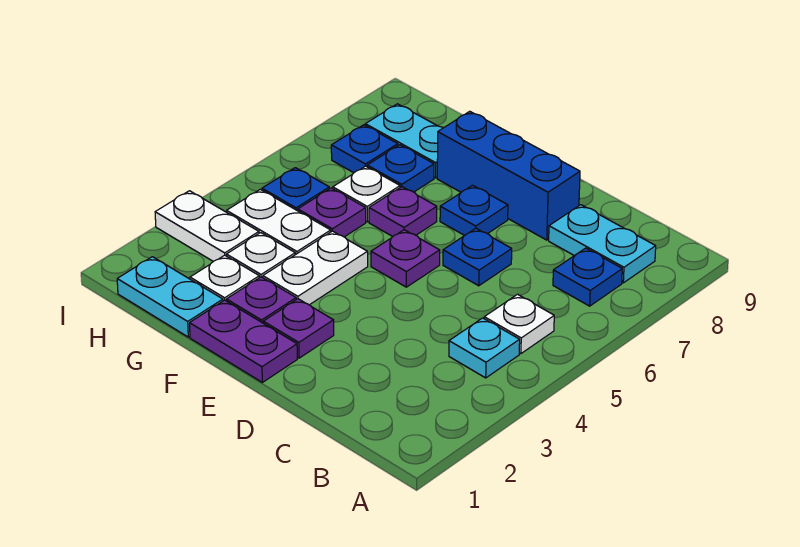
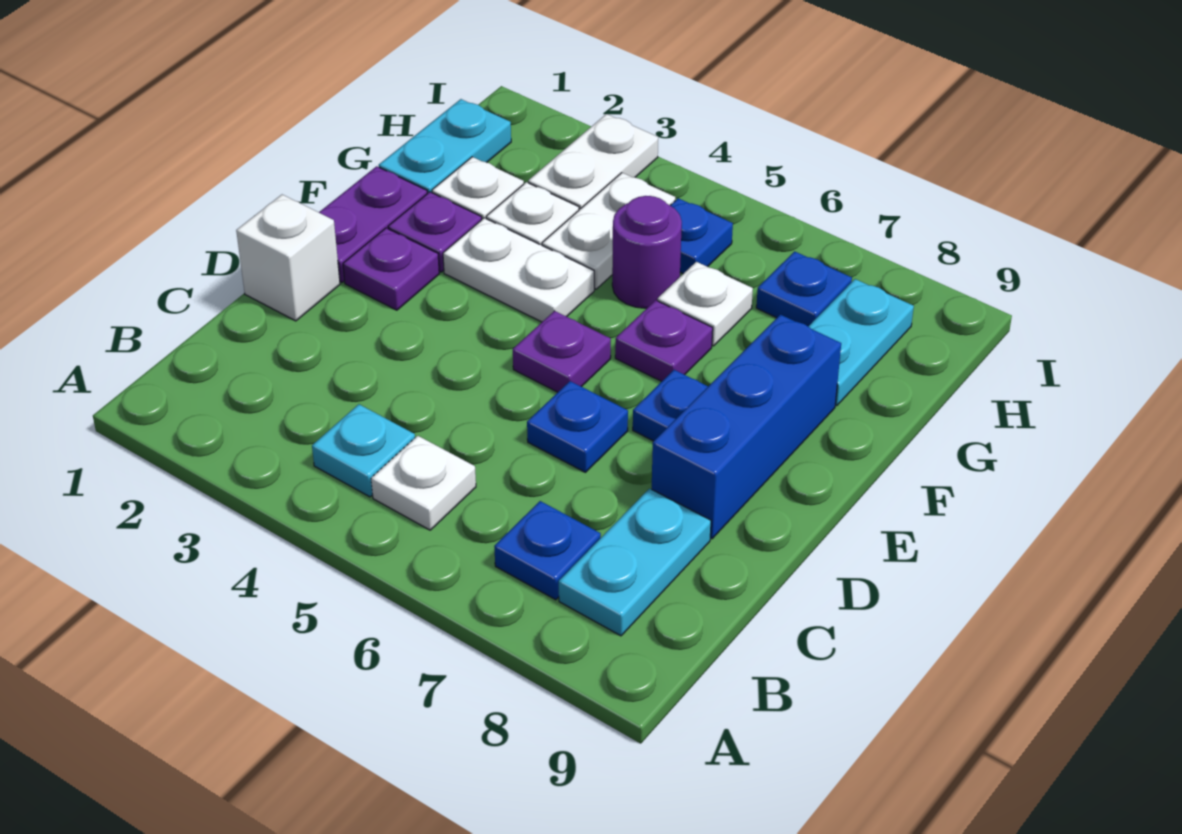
none -> white brick D1 level 1
purple plate G5 level 1 -> purple round brick G5 level 1
blue plate G7 level 1 -> none

